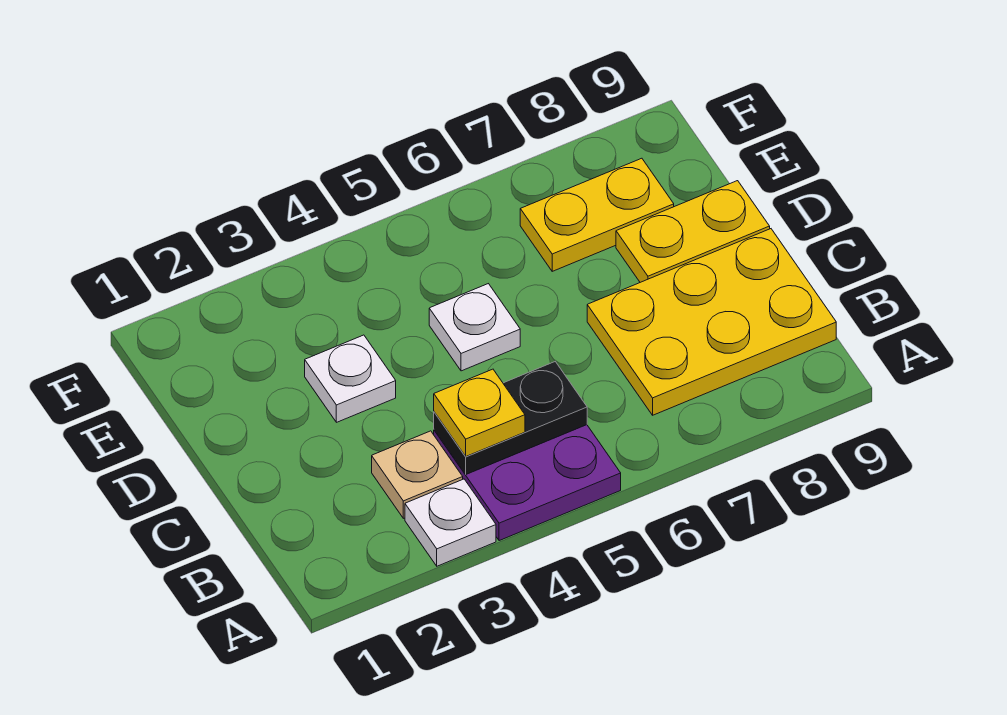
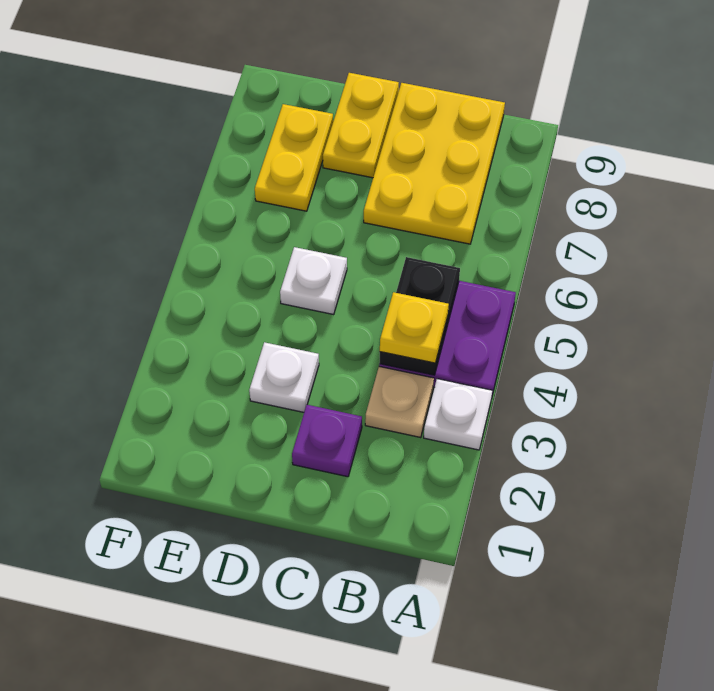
none -> purple plate C2 level 1

